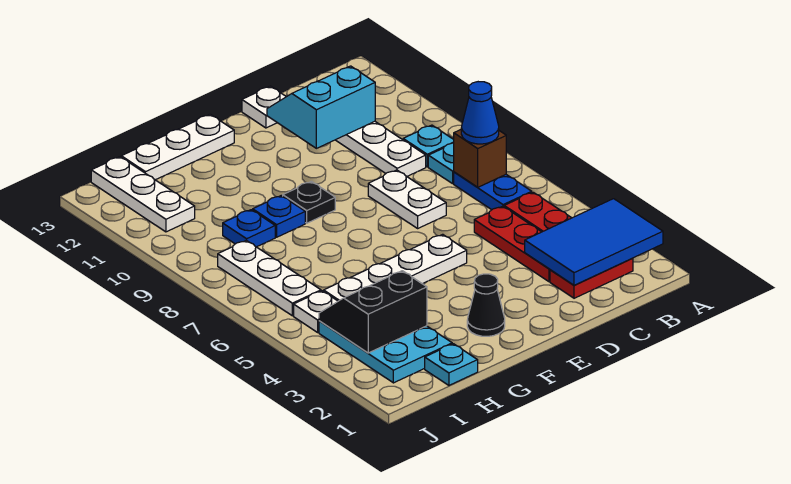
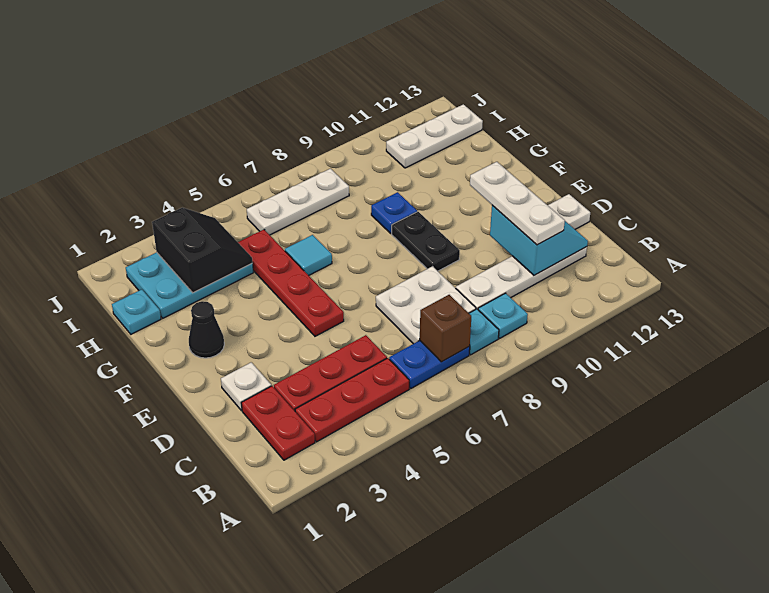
blue tile A2:C3 level 2 -> none
blue cone B7 level 3 -> none
white plate D7:D8 level 1 -> white plate C7:D8 level 1
white plate E5:H5 level 1 -> red plate E5:H5 level 1
black plate F9 level 1 -> black plate E9:F9 level 1
white plate F13:H13 level 1 -> white plate C11:E11 level 3
none -> cyan tile G6 level 1
blue plate H9 level 1 -> none
white plate I5 level 1 -> white plate D2 level 1

